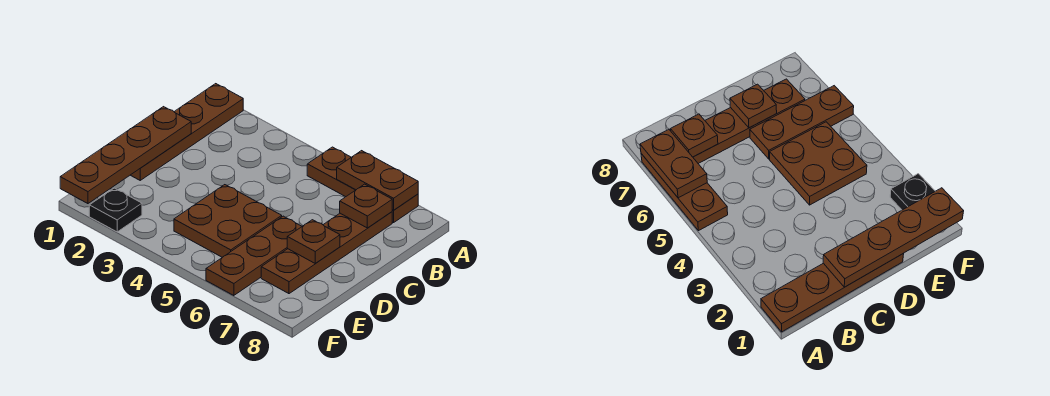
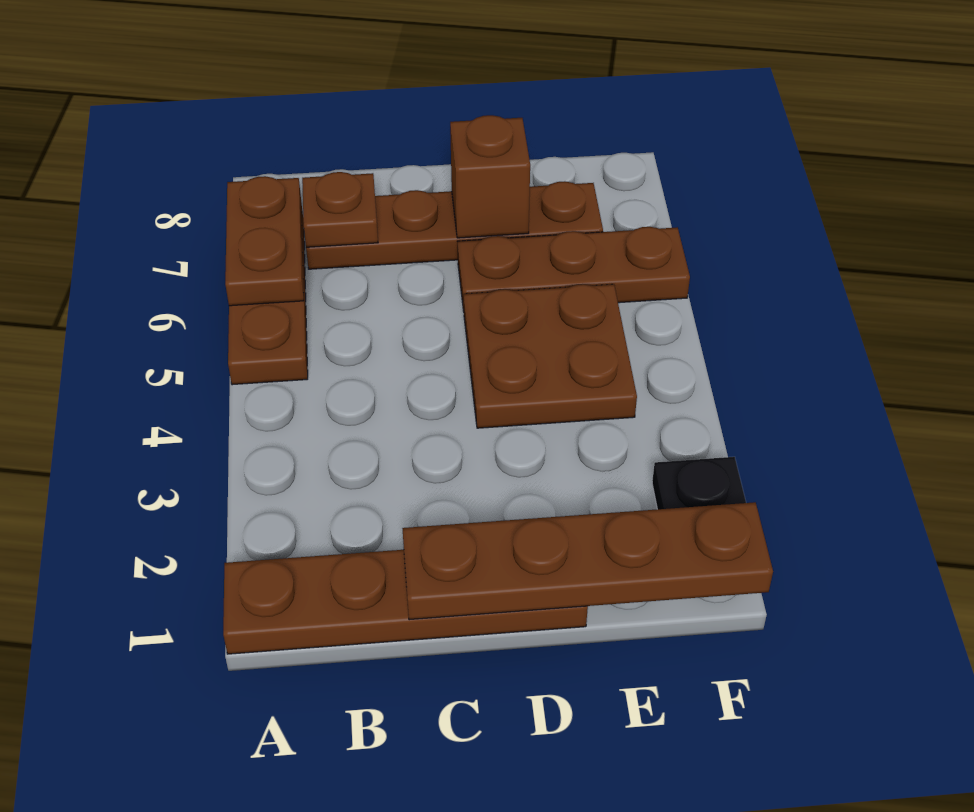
brown plate D7 level 2 -> brown brick D7 level 2

